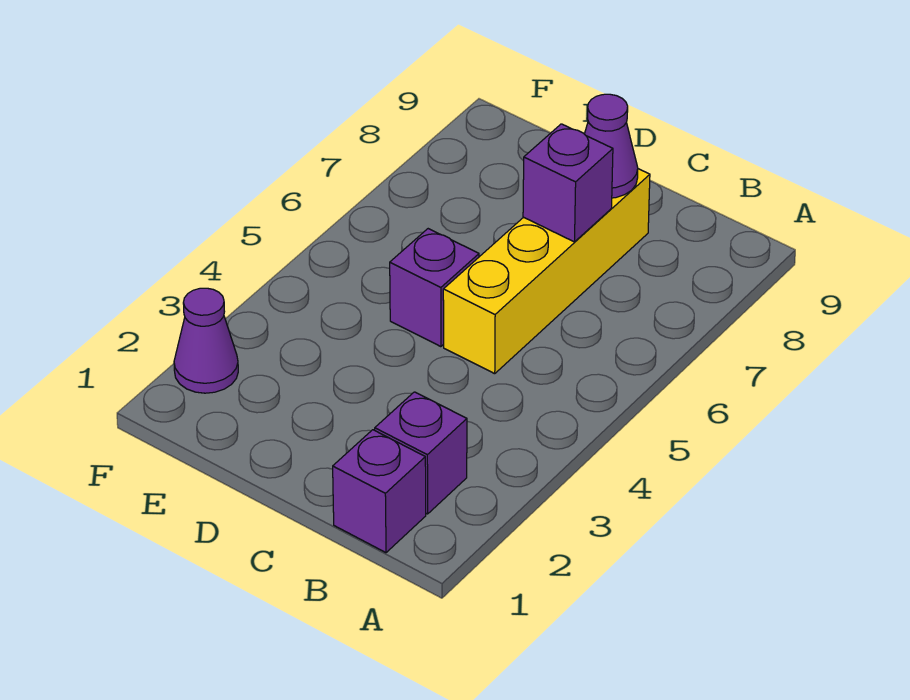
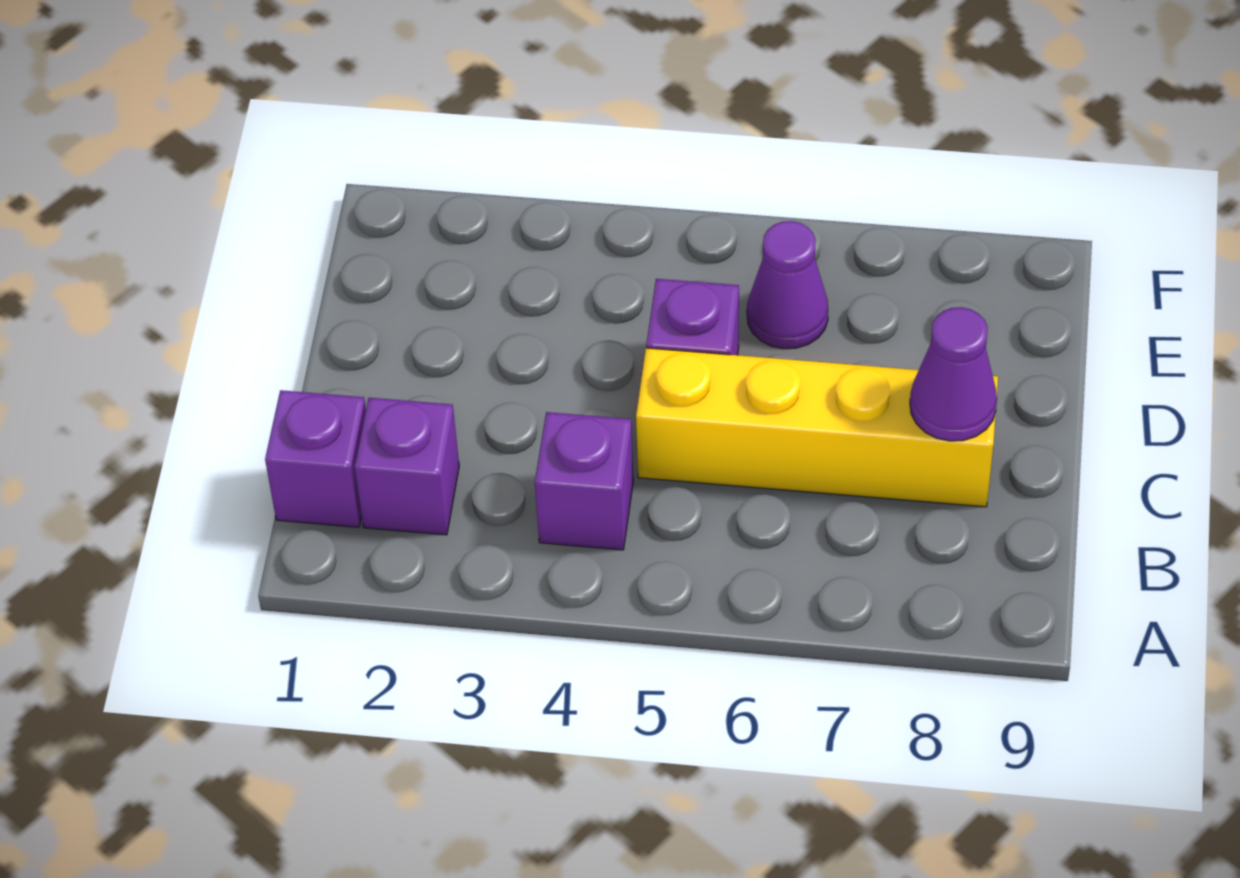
purple brick C7 level 2 -> purple brick B4 level 1
purple cone F2 level 1 -> purple cone E6 level 1

